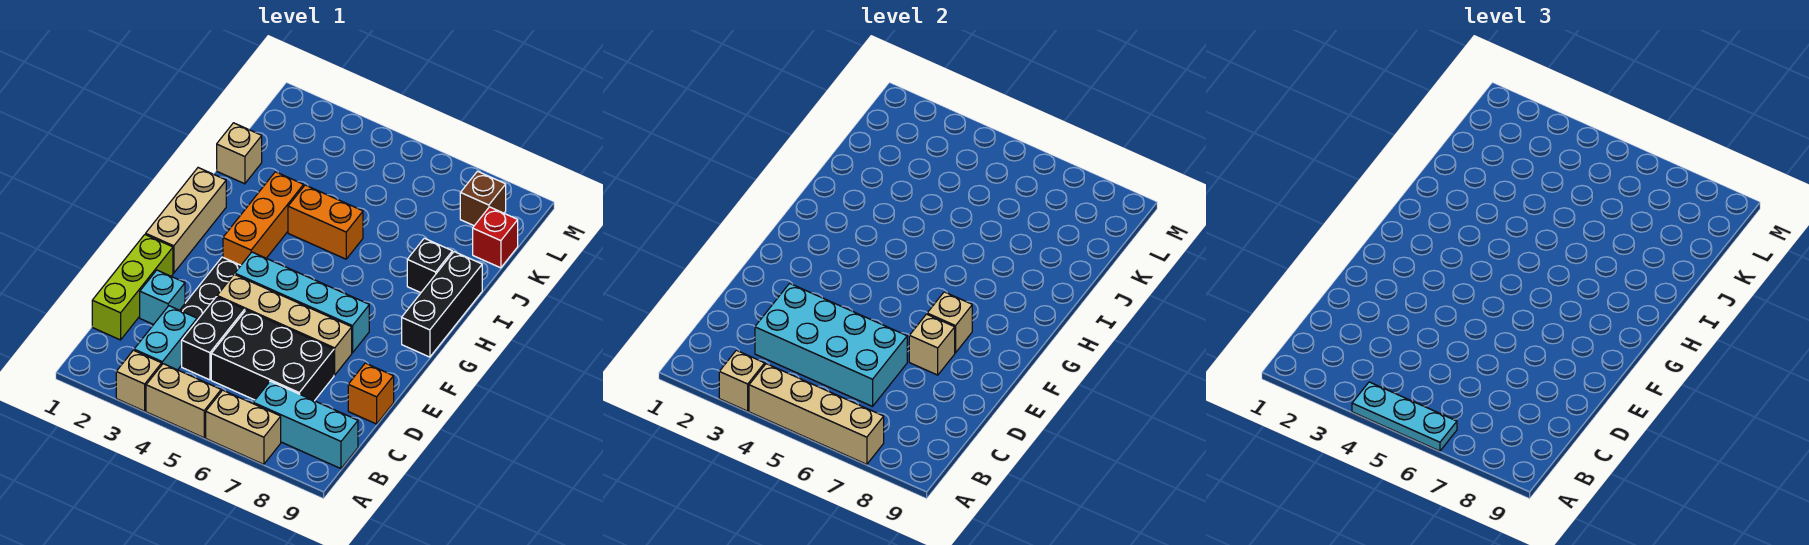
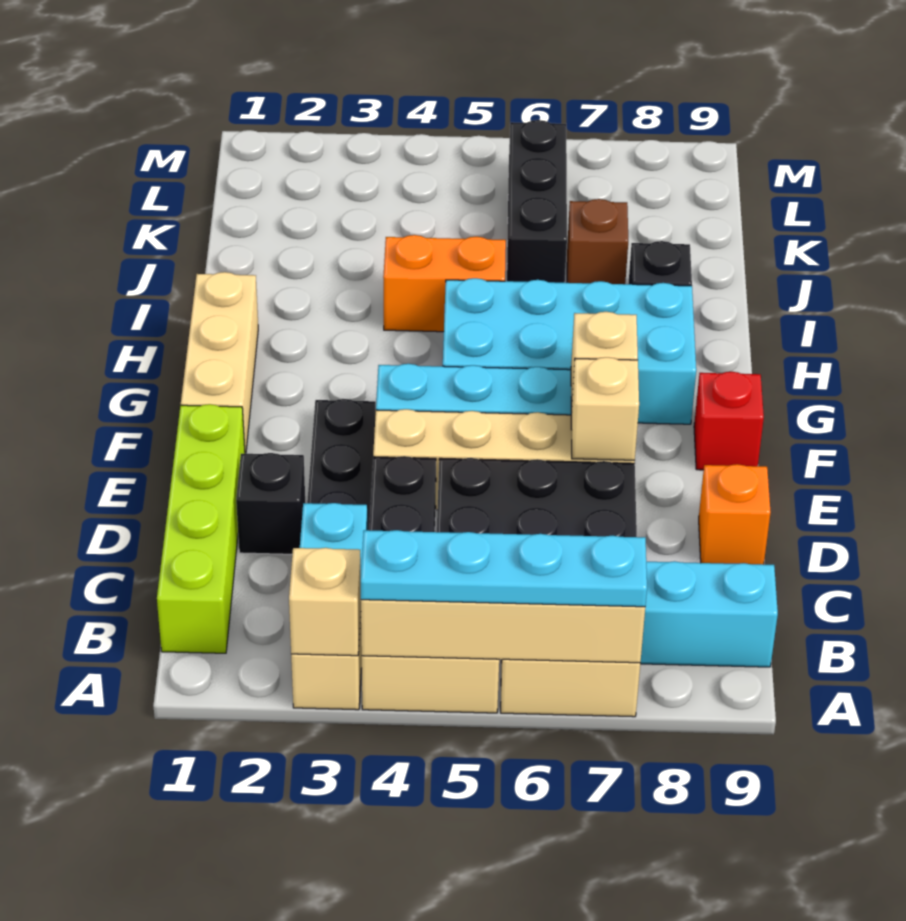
cyan plate A4:A6 level 3 -> cyan plate A4:A7 level 3
lime brick C1:E1 level 1 -> lime brick B1:E1 level 1
cyan brick C3:D6 level 2 -> cyan brick G5:H8 level 1
cyan brick D2 level 1 -> black brick D2 level 1
orange brick G3:I3 level 1 -> none
black brick G9:I9 level 1 -> black brick J6:L6 level 1
tan brick J1 level 1 -> none
red brick K9 level 1 -> red brick F9 level 1
brown brick L8 level 1 -> brown brick J7 level 1

